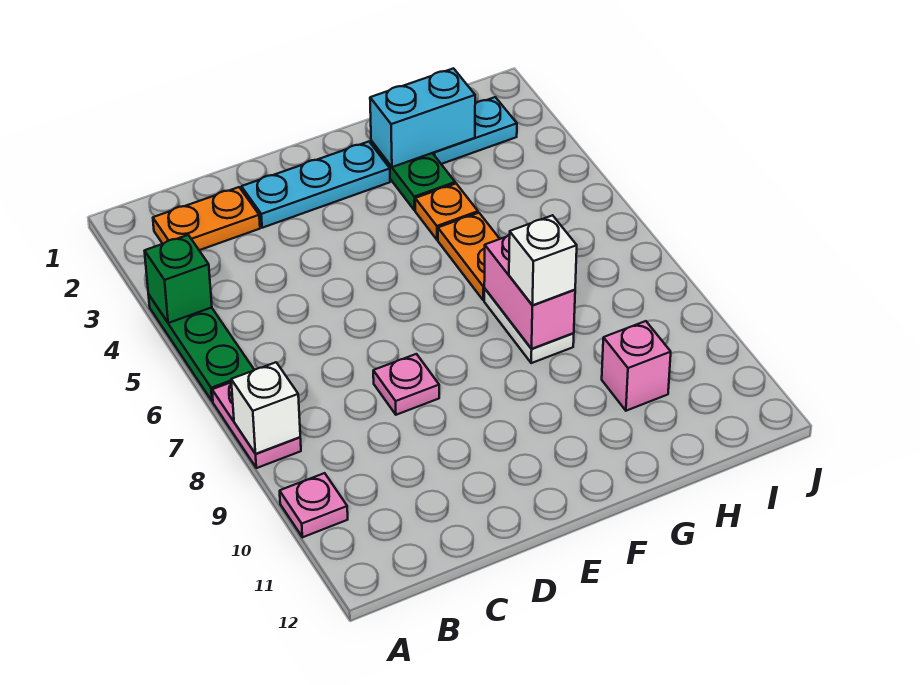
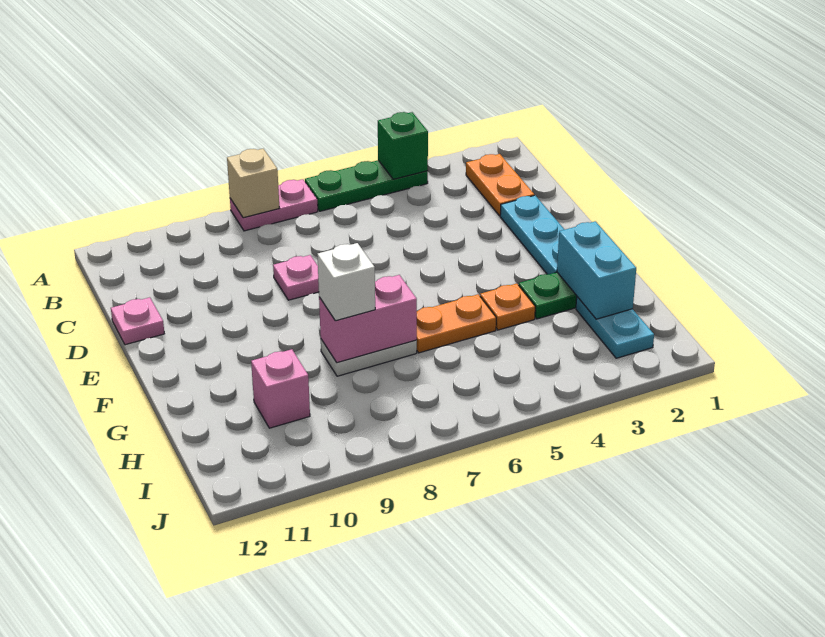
white brick A8 level 2 -> tan brick A8 level 2
pink plate A10 level 1 -> pink plate D12 level 1

